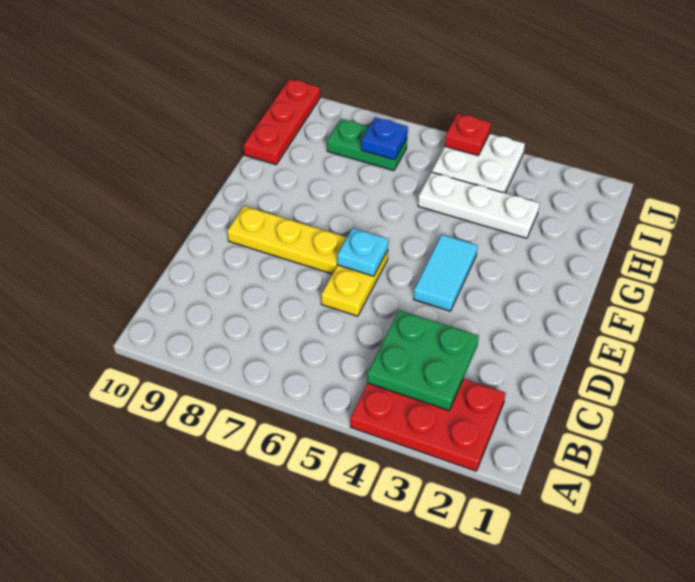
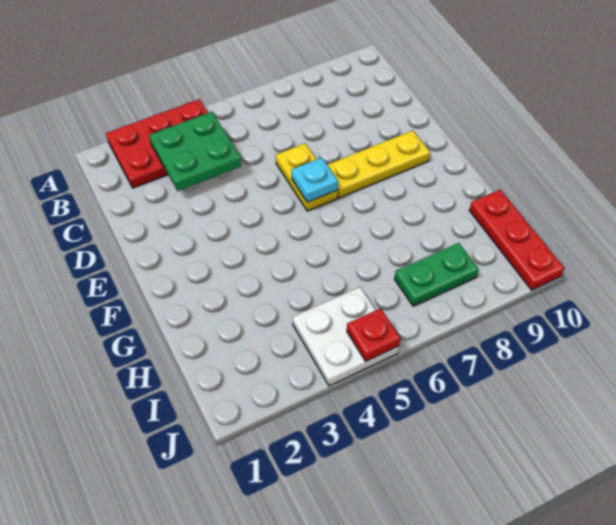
cyan tile E4:F4 level 1 -> none
white plate H3:H5 level 1 -> none
blue plate I7 level 2 -> none

